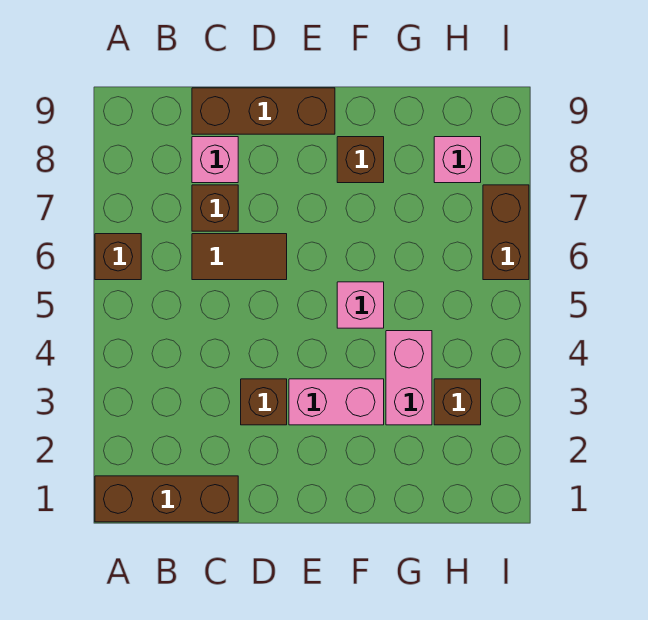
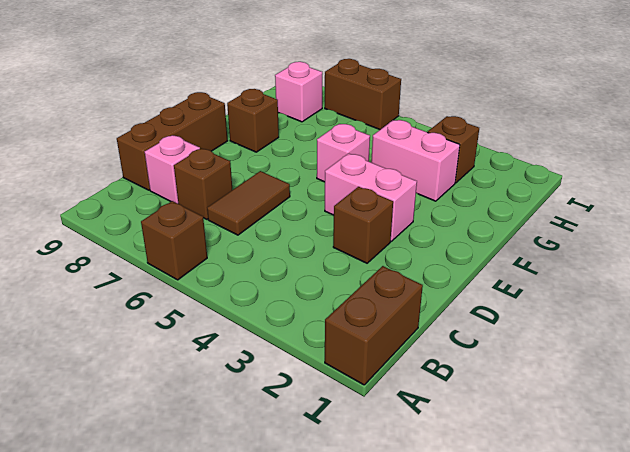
brown brick A1:C1 level 1 -> brown brick A1:B1 level 1
pink brick E3:F3 level 1 -> pink brick E3:E4 level 1

